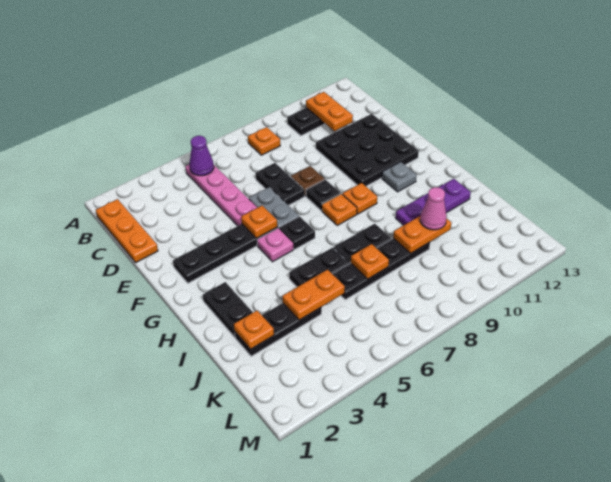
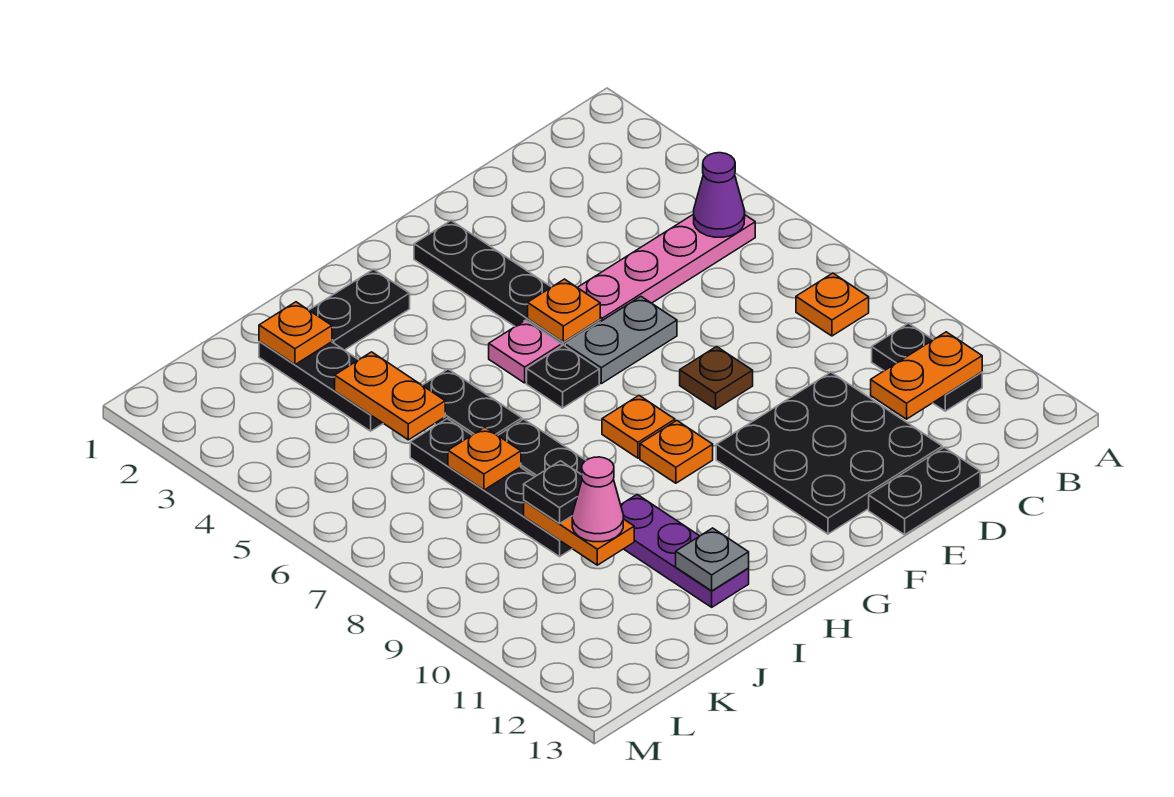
orange plate B1:D1 level 1 -> none
black plate D7:E7 level 1 -> black plate D13:E13 level 1
black plate F8 level 1 -> black plate J9 level 3
grey plate G11 level 1 -> grey plate I12 level 2

